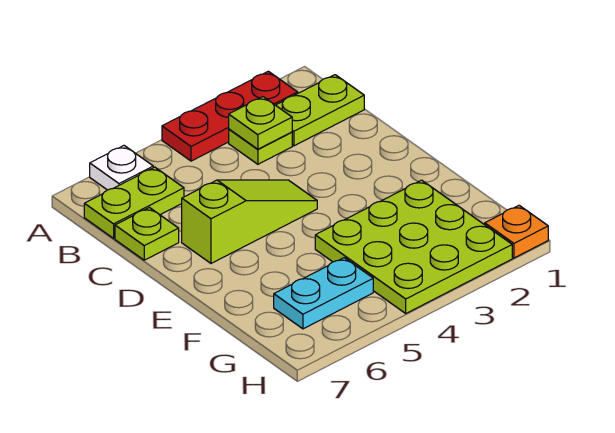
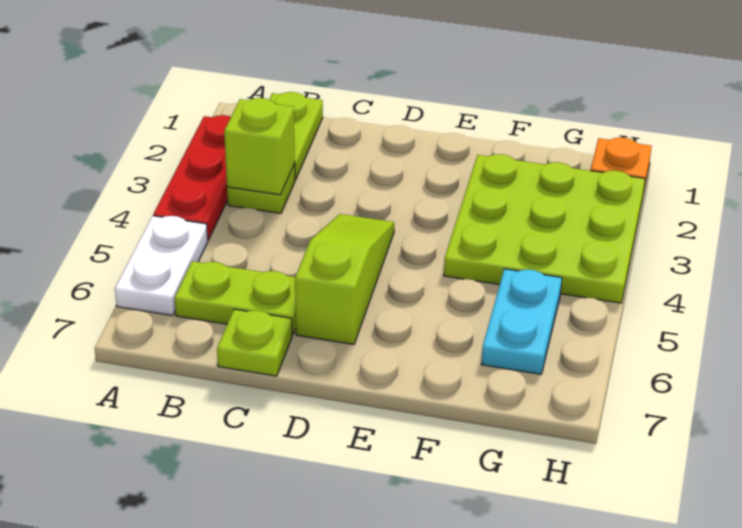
white plate A6 level 1 -> white plate A5:A6 level 1
lime plate B3 level 2 -> lime brick B3 level 2
lime plate B6:B7 level 1 -> lime plate B6:C6 level 1

